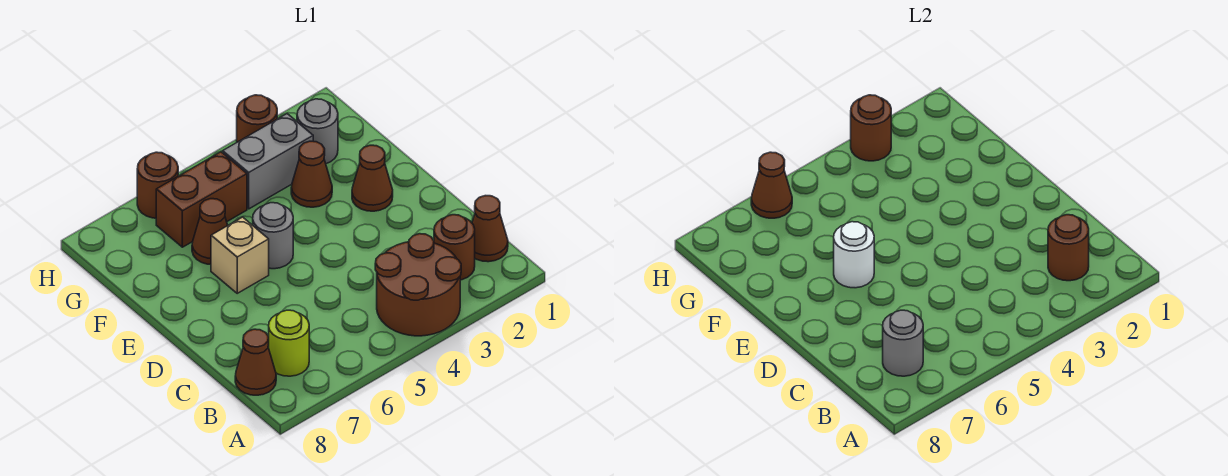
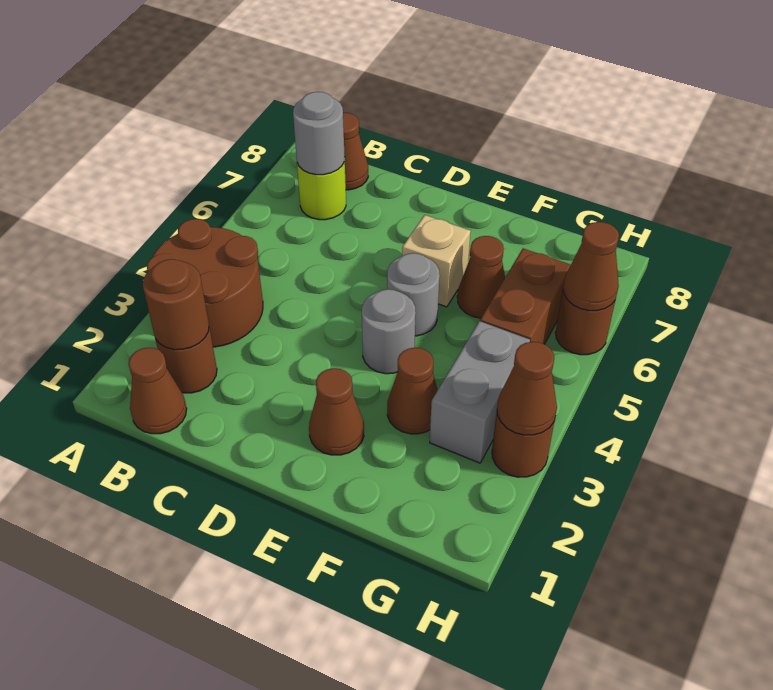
white round brick E6 level 2 -> none
grey round brick G2 level 1 -> grey round brick E4 level 1
brown round brick H3 level 2 -> brown cone H3 level 2

